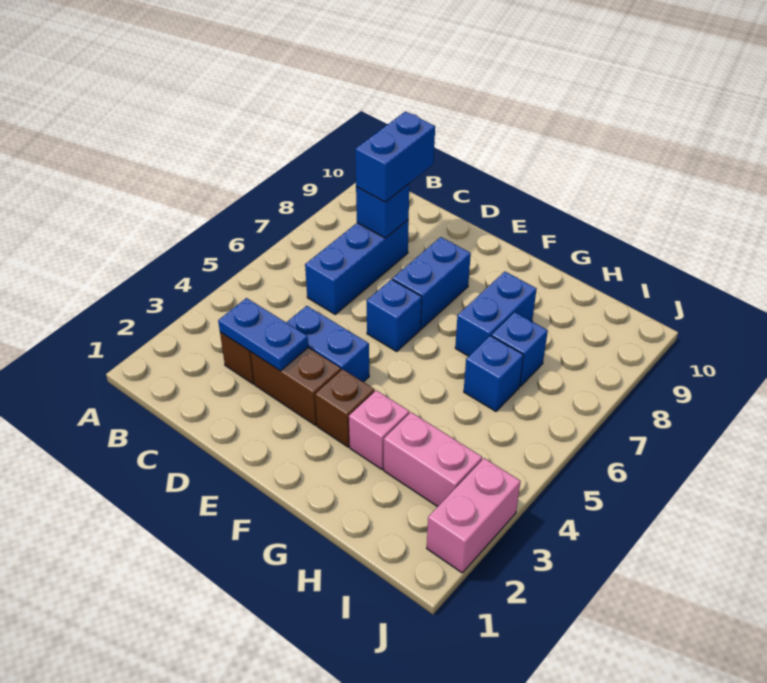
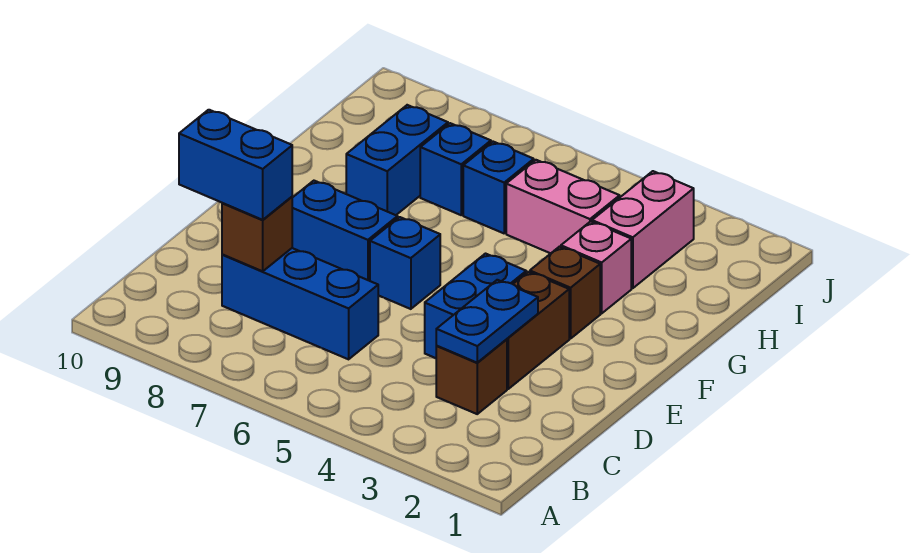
blue brick C8 level 2 -> brown brick C8 level 2
blue brick G7:G8 level 1 -> blue brick G8:H8 level 1
pink brick J2:J3 level 1 -> pink brick H4:H5 level 1

